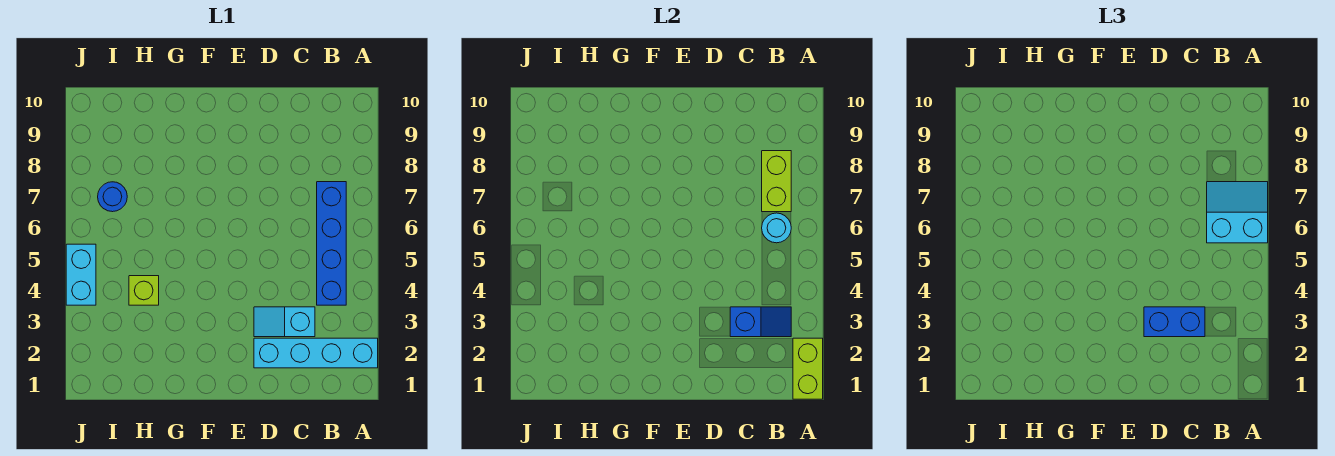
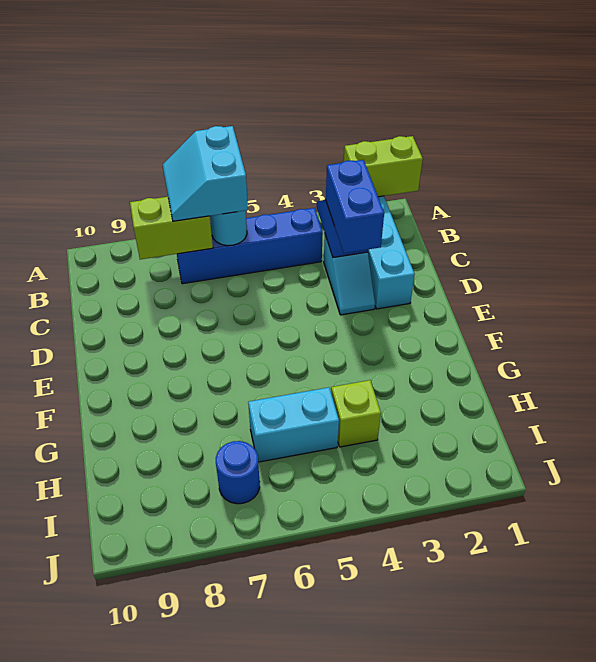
cyan brick J4:J5 level 1 -> cyan brick H5:H6 level 1

